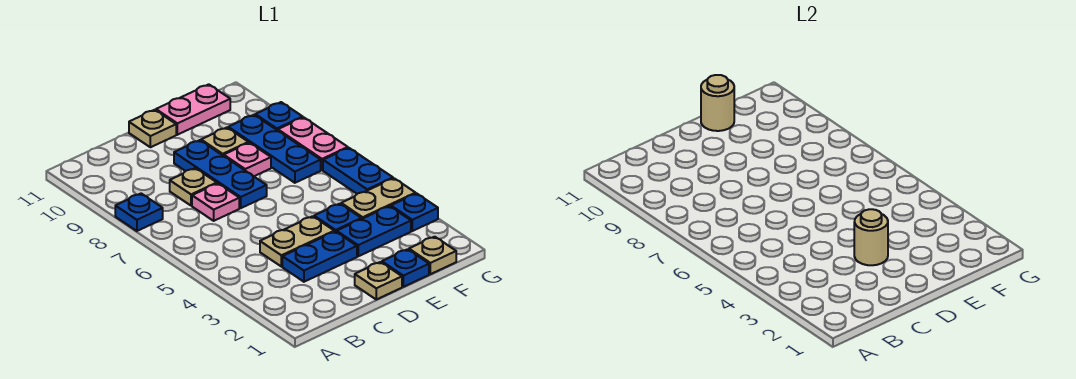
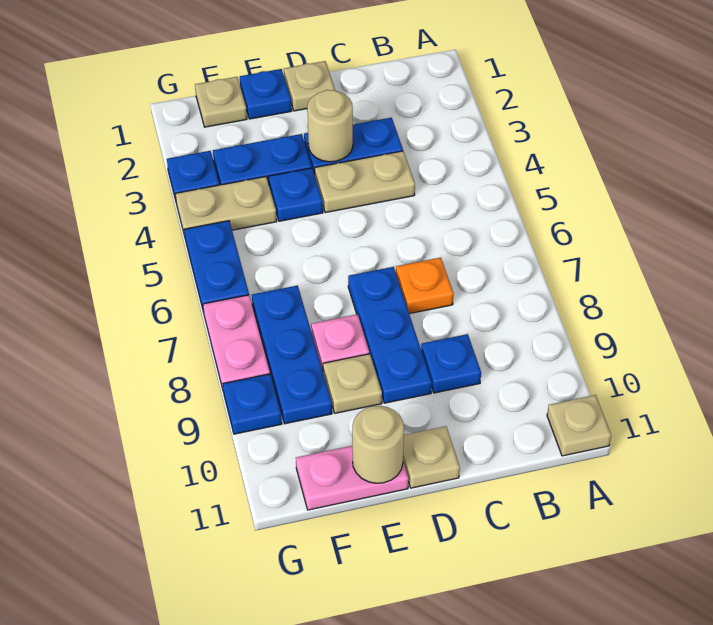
blue plate A8 level 1 -> blue plate C9 level 1
pink plate C7 level 1 -> orange plate C7 level 1
tan plate C8 level 1 -> tan plate A11 level 1

